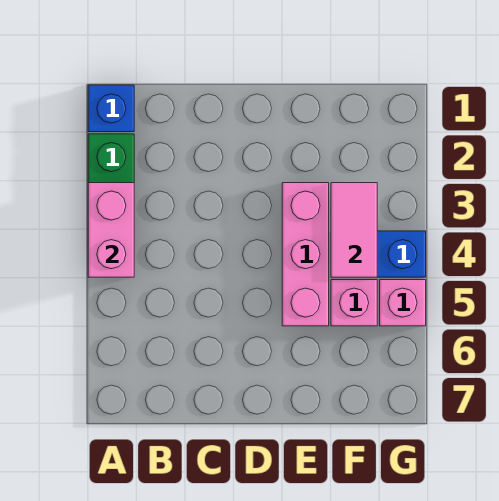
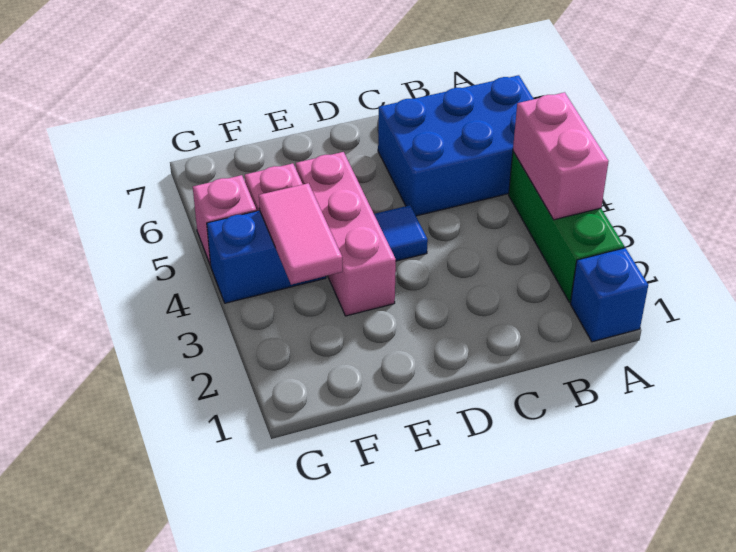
none -> blue brick A5:C6 level 1
none -> blue tile D4 level 1

